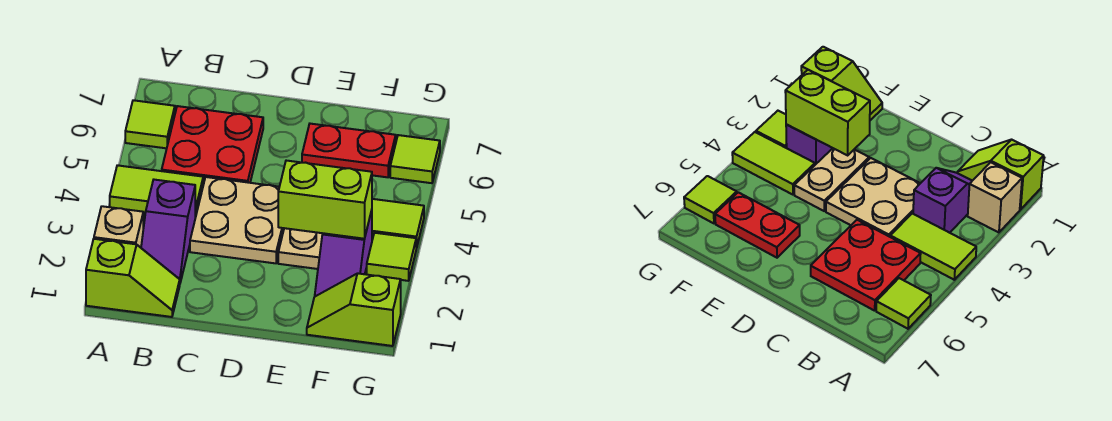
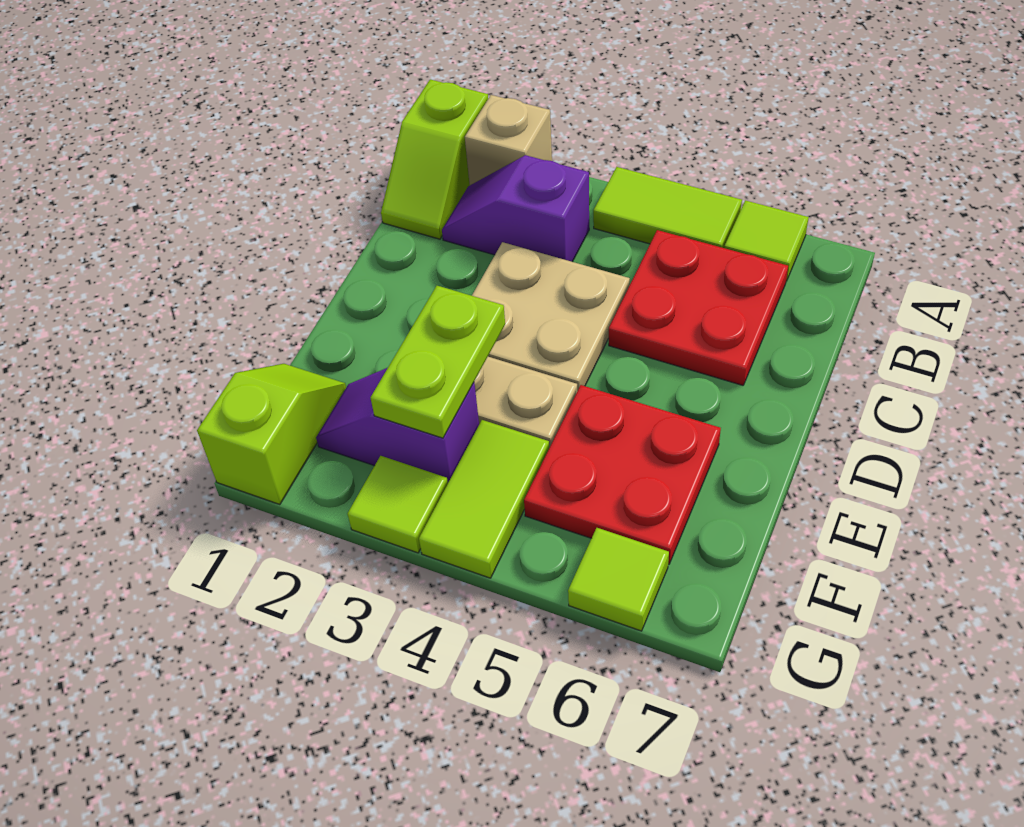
lime tile A4:B4 level 1 -> lime tile A4:A5 level 1
lime brick E3:F3 level 2 -> lime plate E3:F3 level 2
red plate E6:F6 level 1 -> red plate E5:F6 level 1

